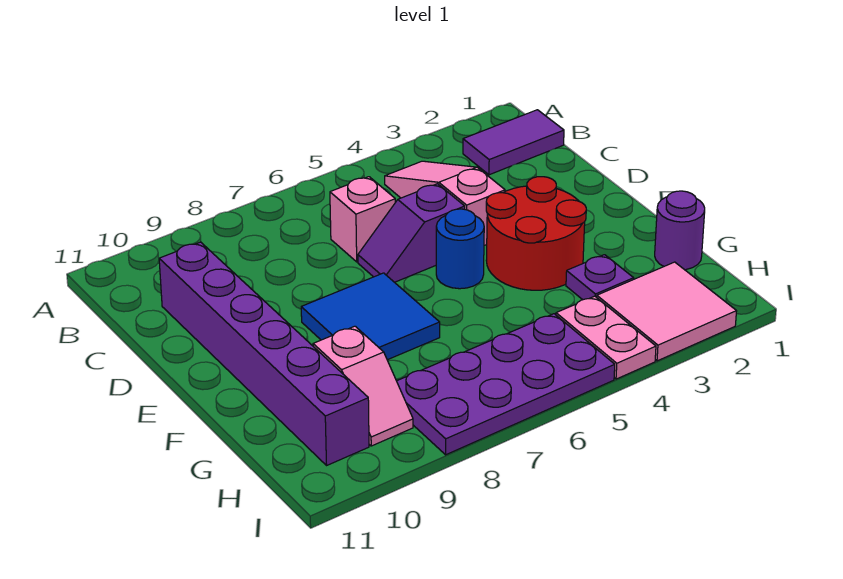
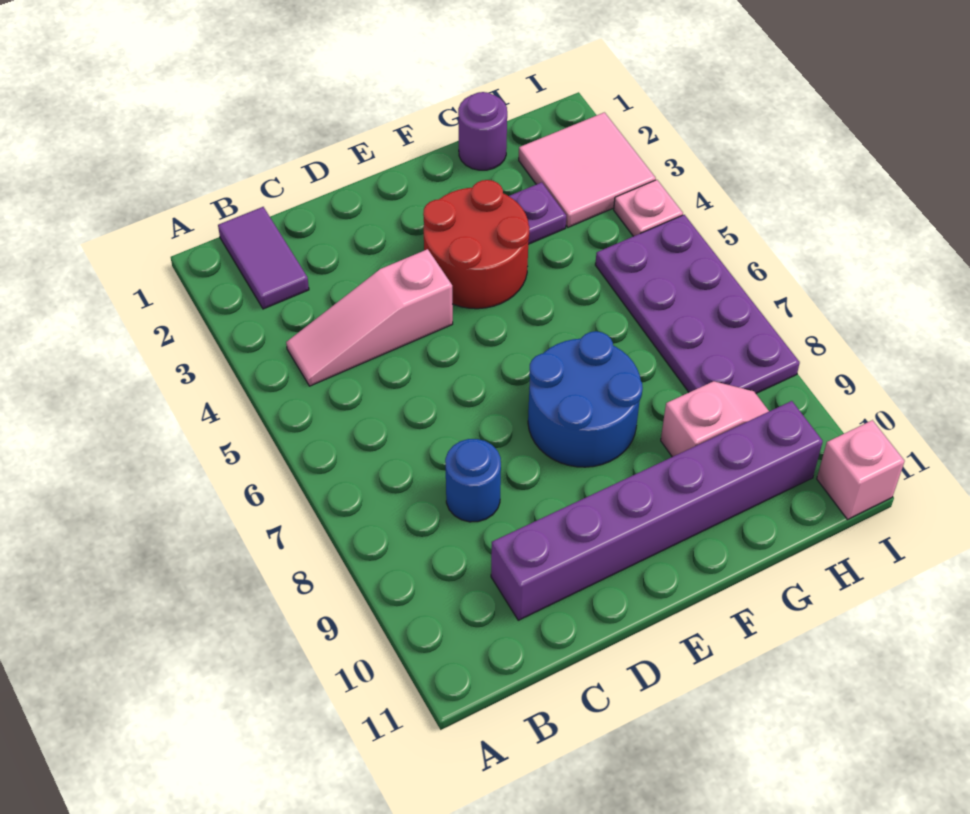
pink brick C6 level 1 -> pink brick I11 level 1
purple slope D5:D6 level 1 top 5 -> none
blue round brick E5 level 1 -> blue round brick C8 level 1
blue tile E7:F8 level 1 -> blue round brick E7:F8 level 1
pink plate H4:I4 level 1 -> pink plate I4 level 1

